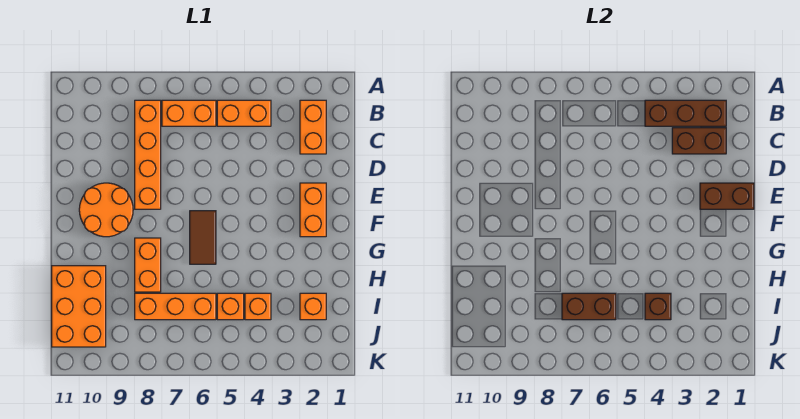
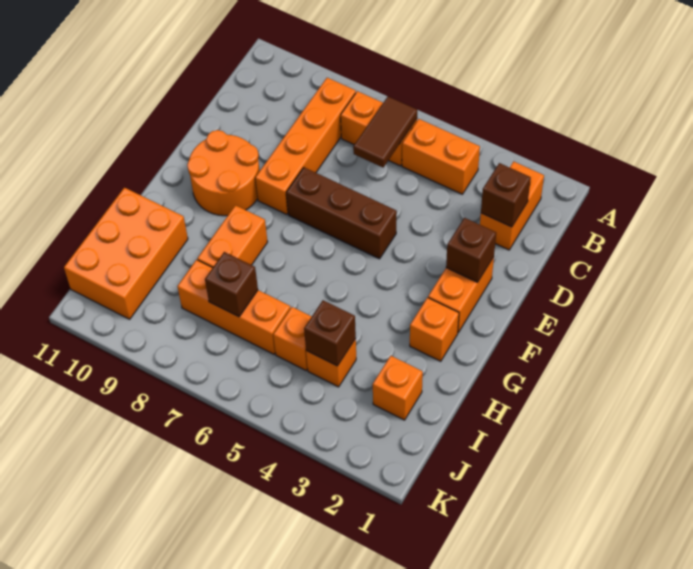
brown brick B2:B4 level 2 -> brown brick E5:E7 level 1
brown brick C2:C3 level 2 -> brown brick C2 level 2
brown brick E1:E2 level 2 -> brown brick E2 level 2
brown tile F6:G6 level 1 -> brown tile B6:C6 level 2
none -> orange brick G2 level 1
brown brick I6:I7 level 2 -> brown brick I7 level 2

